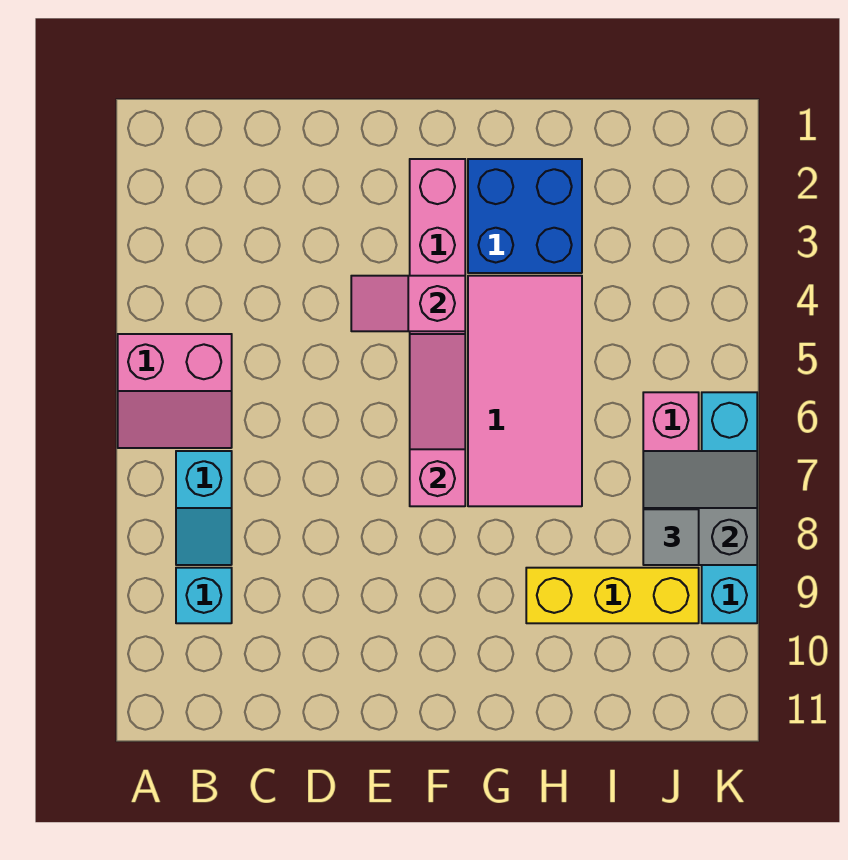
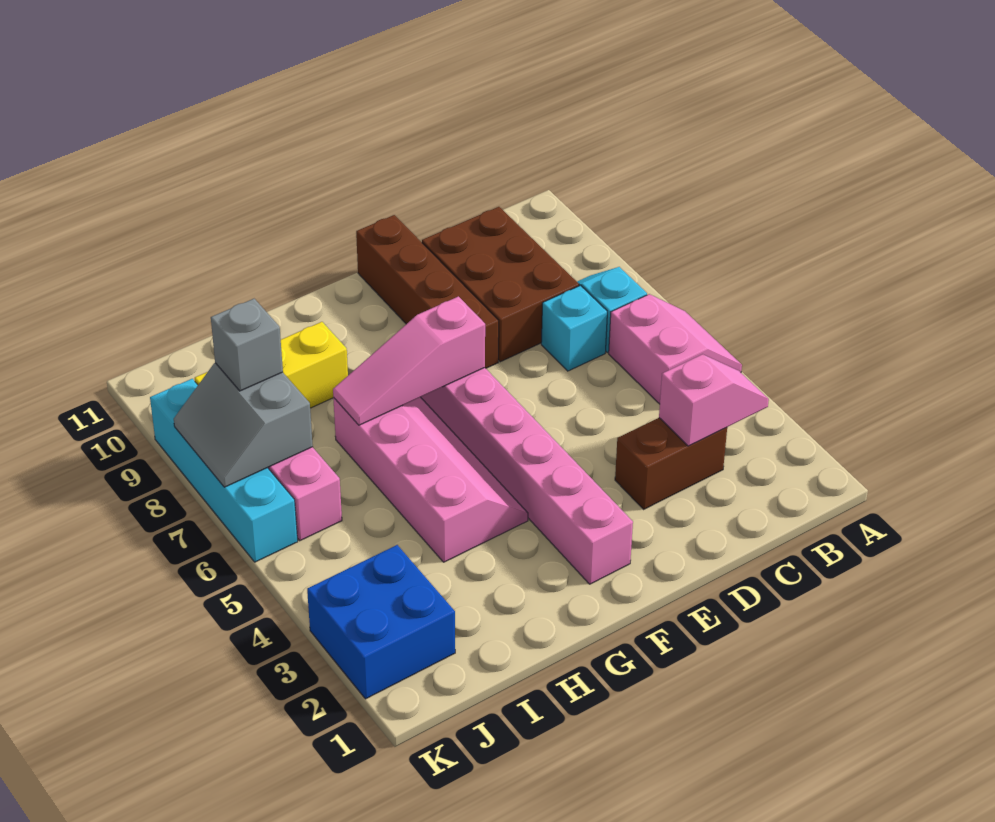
pink slope A5:B6 level 1 top 5 -> pink slope A5:B6 level 1 top B
cyan brick B9 level 1 -> cyan brick C7 level 1
none -> brown brick C3:D3 level 1
none -> brown brick C8:D10 level 1
pink slope E4:F4 level 2 top F -> pink slope B3:C3 level 2 top C
none -> brown brick E8:E11 level 1
pink slope F5:F7 level 2 top 7 -> pink slope F7:H7 level 2 top F
blue brick G2:H3 level 1 -> blue brick J2:K3 level 1
pink tile G4:H7 level 1 -> pink slope G4:H7 level 1 top H
grey slope J7:K8 level 2 top 8 -> grey slope J7:K8 level 2 top J
grey tile J8 level 3 -> grey brick J8 level 3

